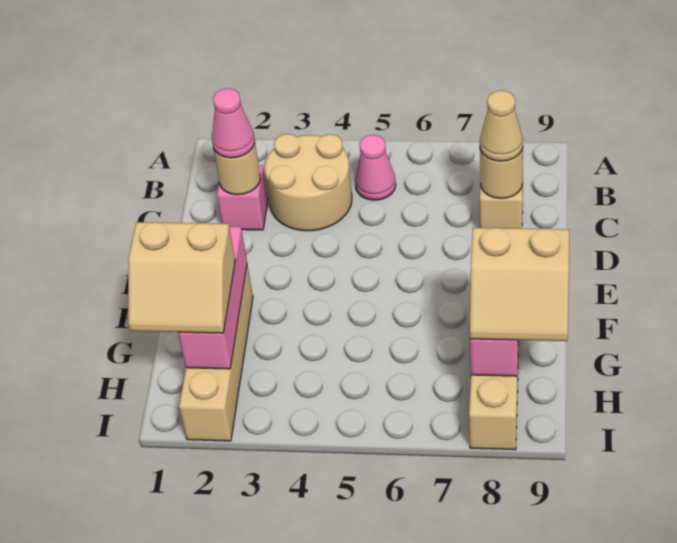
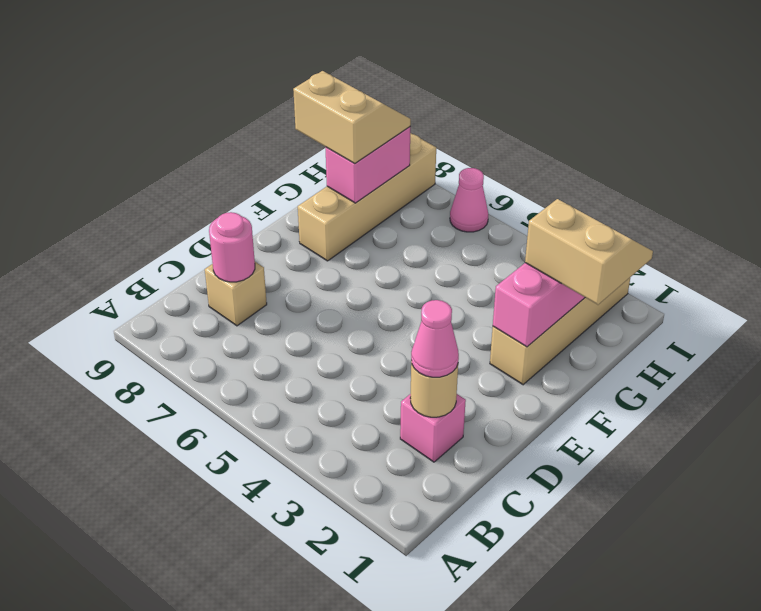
tan round brick B3:C4 level 1 -> none
pink cone B5 level 1 -> pink cone I6 level 1
tan round brick C8 level 2 -> pink round brick C8 level 2
tan cone C8 level 3 -> none

